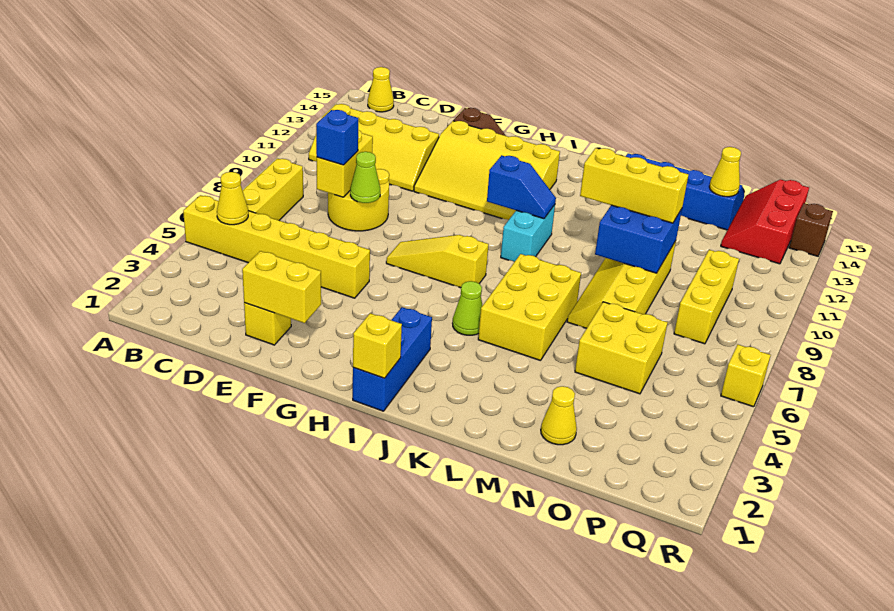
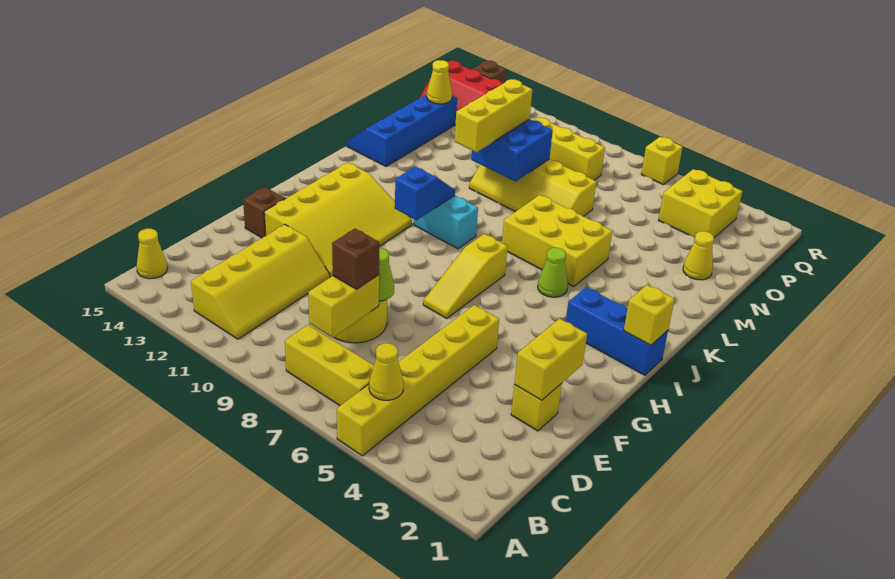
yellow brick D8:D9 level 2 -> yellow brick C8:D8 level 2
blue brick D8 level 3 -> brown brick D8 level 3
yellow brick N5:O6 level 1 -> yellow brick P3:Q4 level 1

